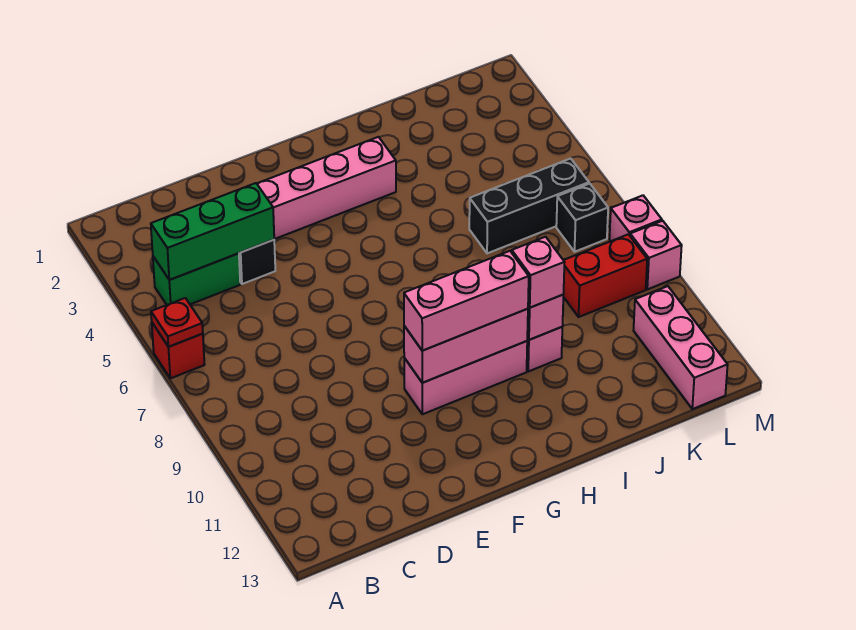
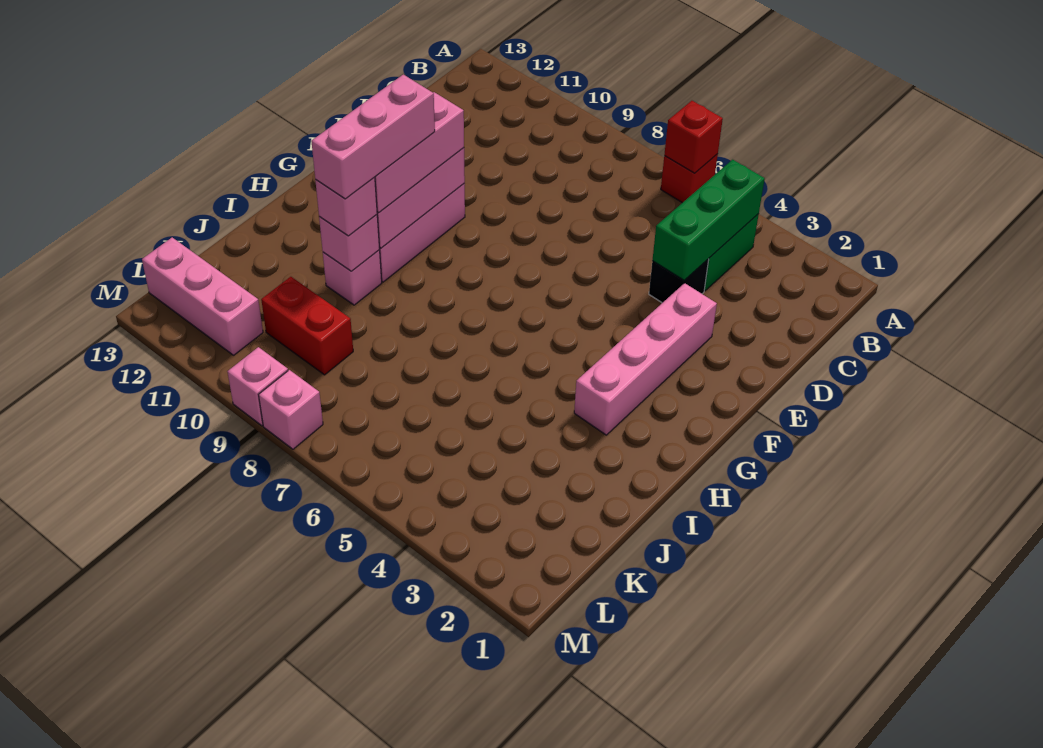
red plate A6 level 2 -> red brick A6 level 2
none -> pink brick G10:I10 level 4
black brick J6:L6 level 1 -> none
red brick K9:L9 level 1 -> red brick K9:K10 level 1
black brick L7 level 1 -> none

